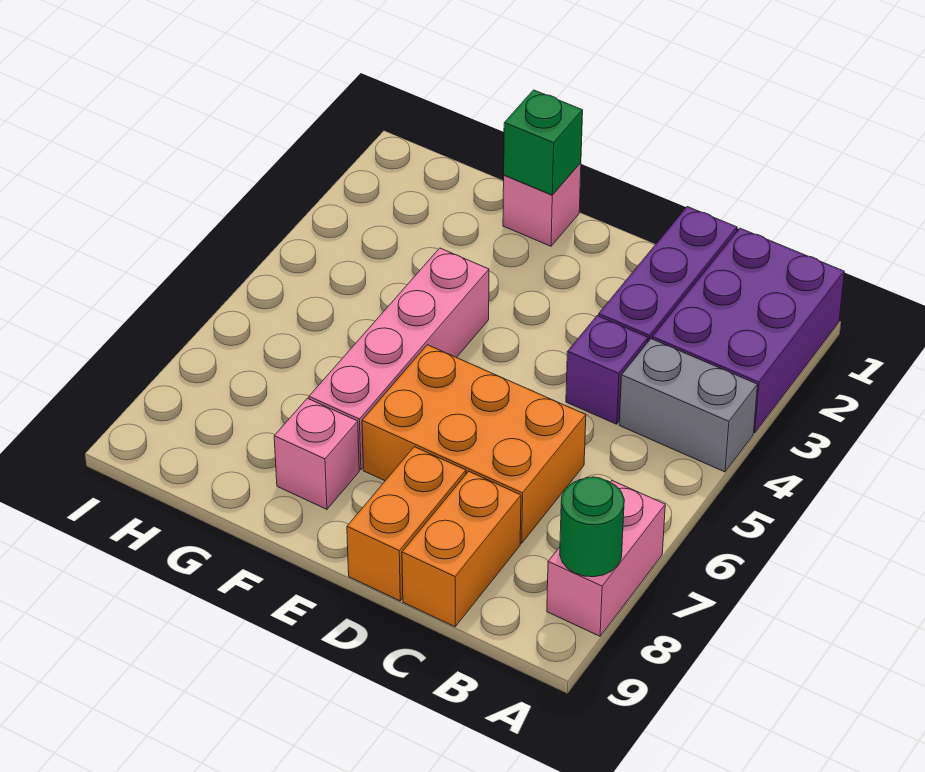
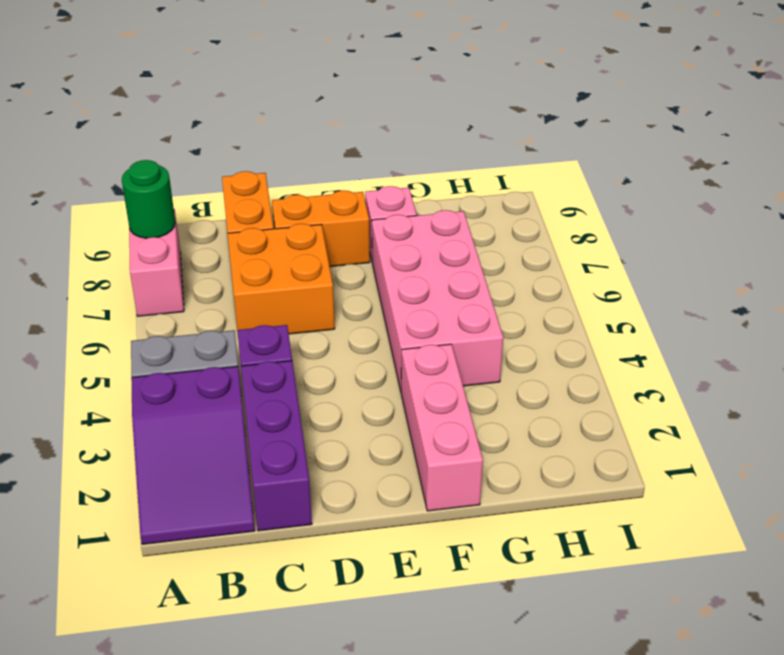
purple brick A1:B3 level 1 -> purple slope A1:B3 level 1 top 3
orange brick C6:E7 level 1 -> orange brick C6:D7 level 1
orange brick D8:D9 level 1 -> orange brick D8:E8 level 1
pink brick F1 level 1 -> pink brick F1:F3 level 1
green brick F1 level 2 -> none
pink brick F4:F7 level 1 -> pink brick F4:G7 level 1

